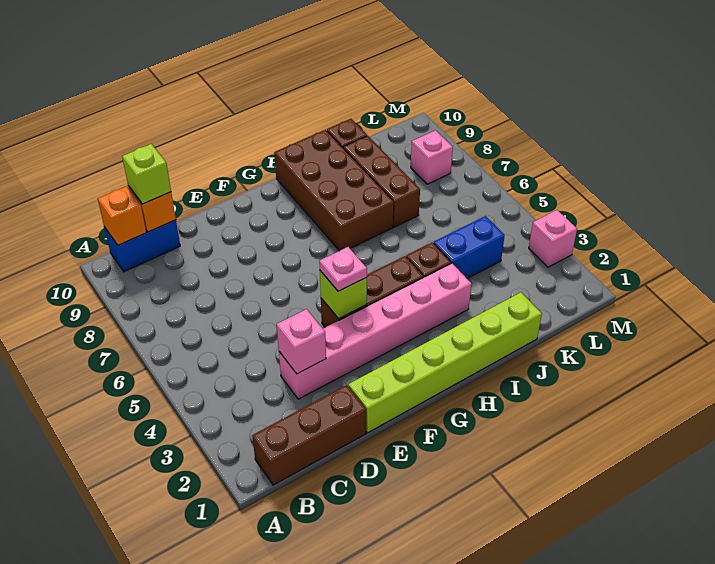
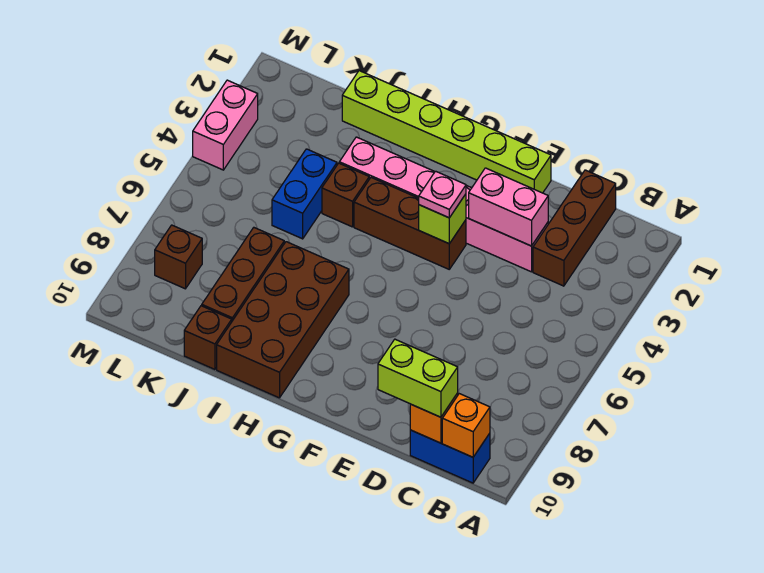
brown brick B1:D1 level 1 -> brown brick C1:C3 level 1
lime brick C10 level 3 -> lime brick C10:D10 level 3
pink brick D3 level 2 -> pink brick D3:E3 level 2
blue brick J4:K4 level 1 -> blue brick J4:J5 level 1
pink brick L8 level 1 -> brown brick L8 level 1
pink brick M3 level 1 -> pink brick M3:M4 level 1

